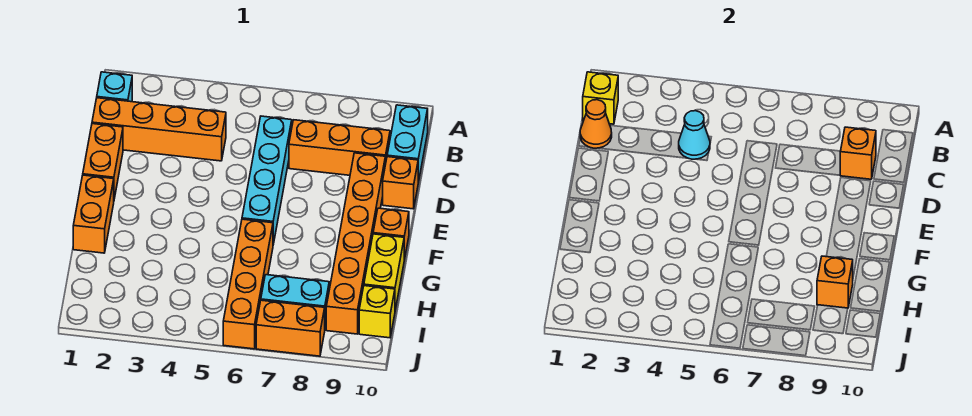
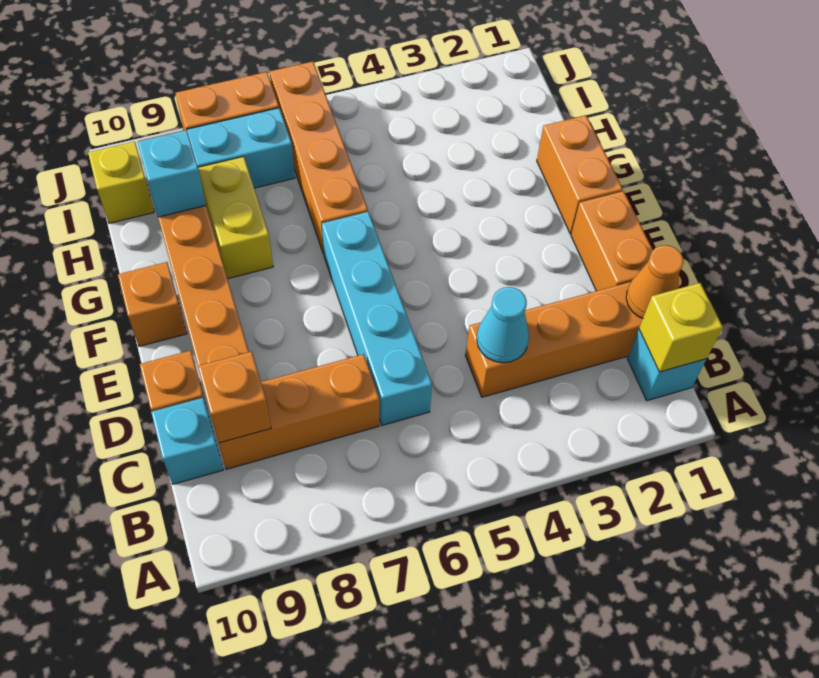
cyan brick B10:C10 level 1 -> cyan brick C10 level 1
yellow brick G10:H10 level 1 -> yellow brick G8:H8 level 1
orange brick H9 level 2 -> cyan brick H9 level 2

